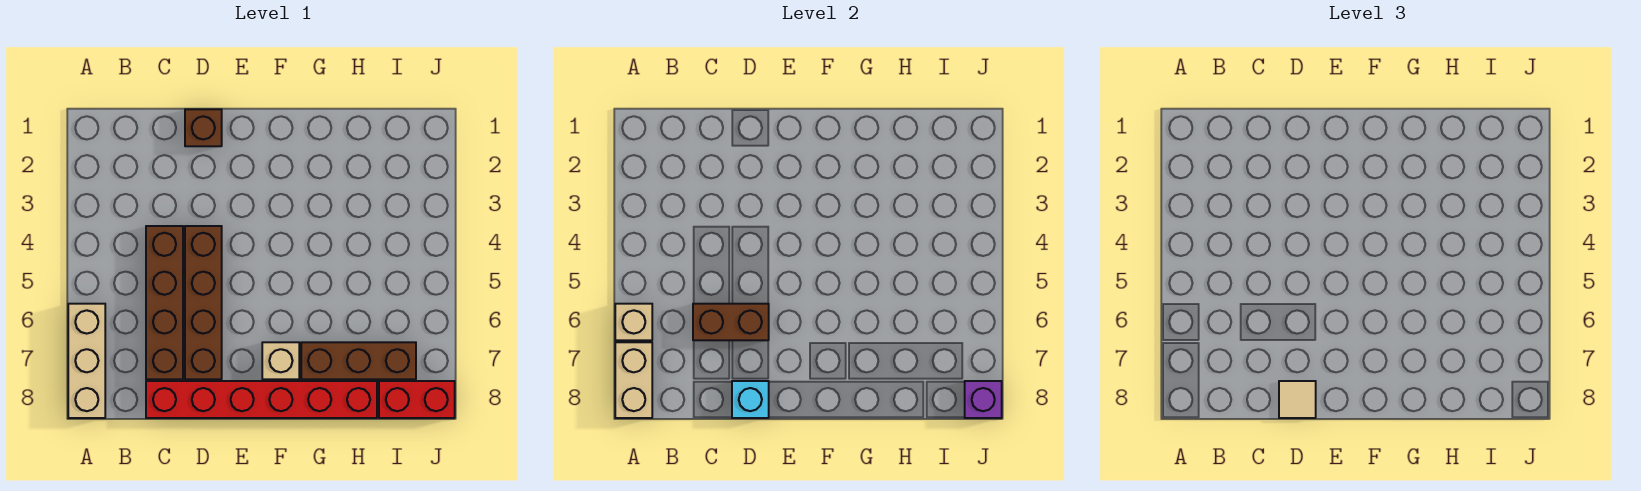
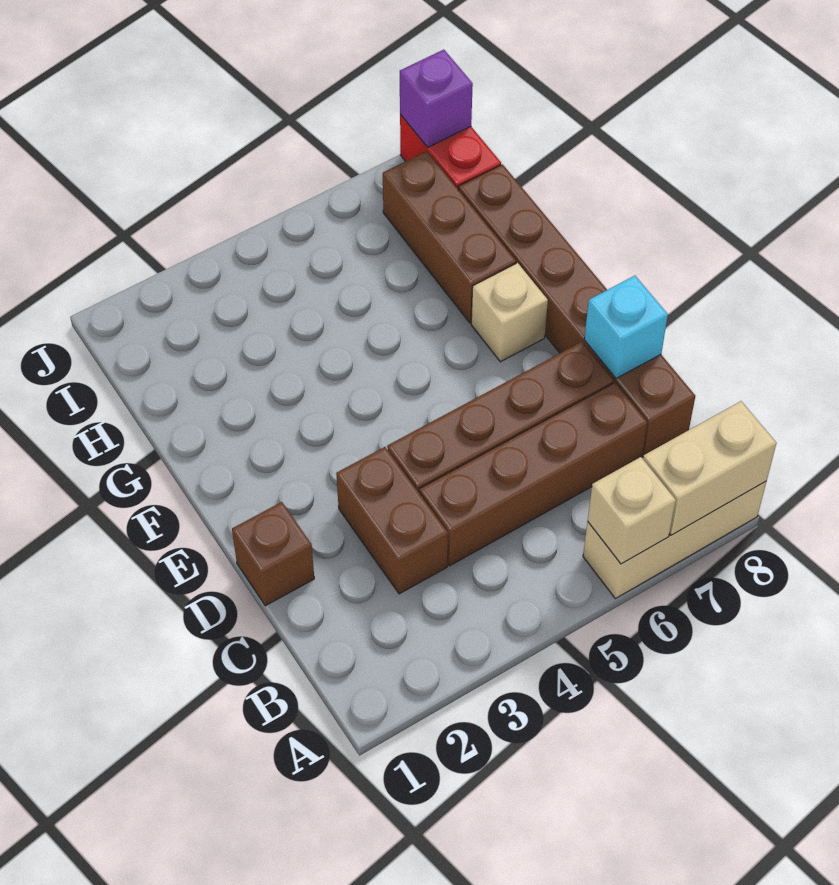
brown brick C6:D6 level 2 -> brown brick C3:D3 level 1
red brick C8:H8 level 1 -> brown brick C8:H8 level 1
tan tile D8 level 3 -> none

